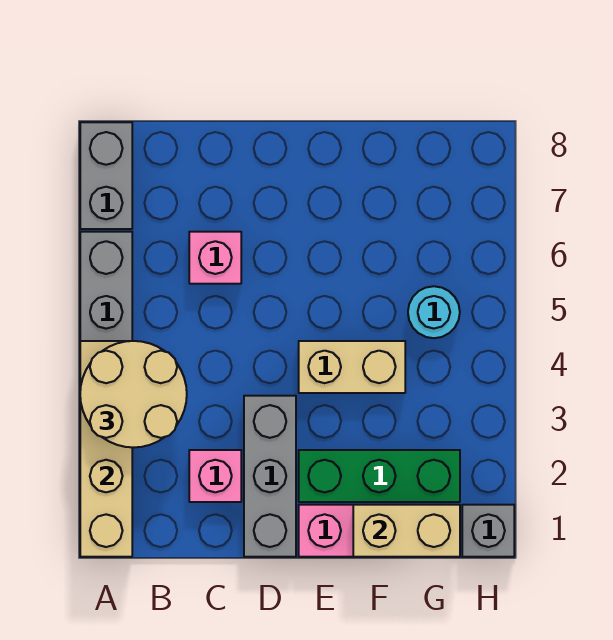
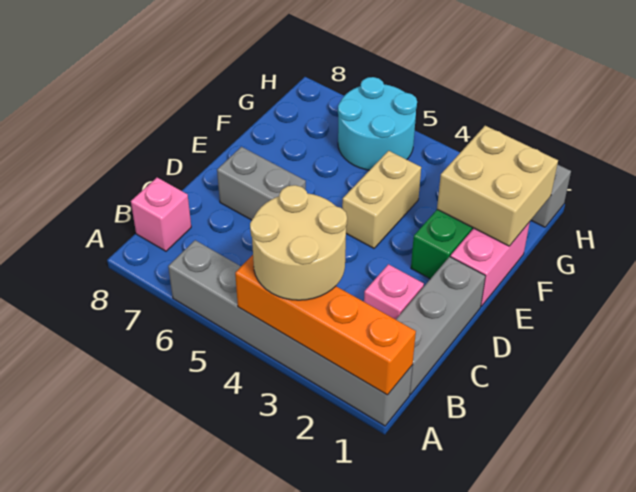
tan brick A1:A4 level 2 -> orange brick A1:A4 level 2
grey brick A7:A8 level 1 -> grey brick D6:D7 level 1
pink brick C6 level 1 -> pink brick B8 level 1
grey brick D1:D3 level 1 -> grey brick B1:D1 level 1
tan brick F1:G1 level 2 -> tan brick F1:G2 level 2
cyan round brick G5 level 1 -> cyan round brick G5:H6 level 1

